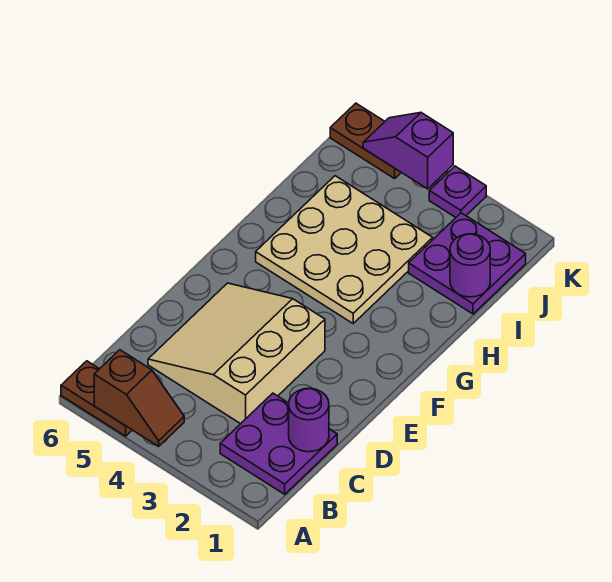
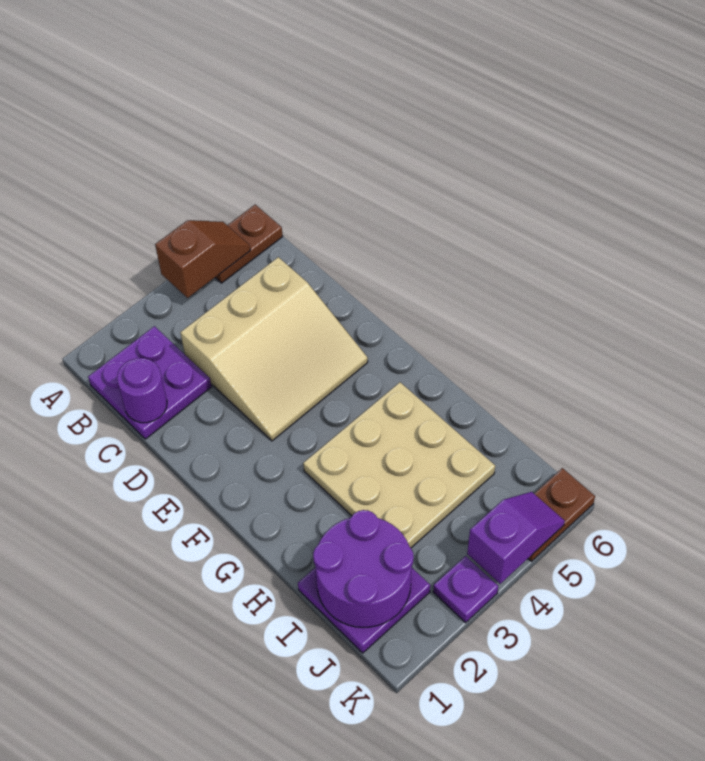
brown slope A4:A5 level 2 top 5 -> brown slope A4:A5 level 2 top 4
tan slope C3:E5 level 1 top 3 -> tan slope C3:E5 level 1 top C
purple round brick I1 level 2 -> purple round brick I1:J2 level 2

